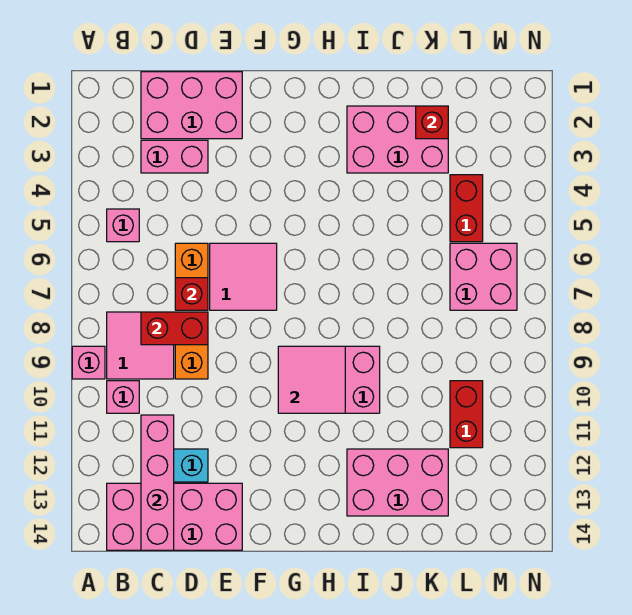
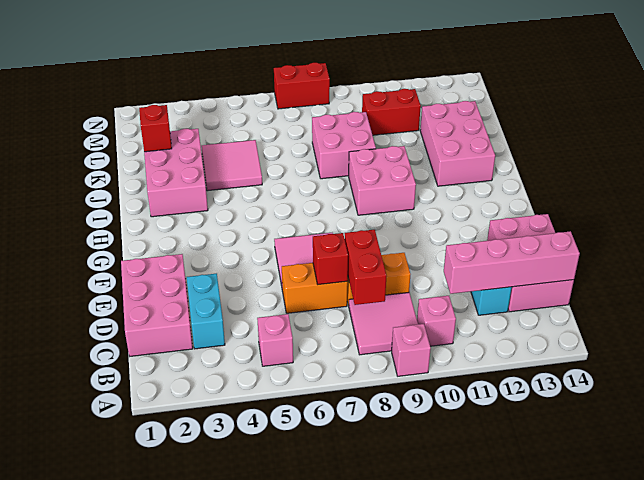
pink brick B13:E14 level 1 -> pink brick C13:E14 level 1
pink brick C3:D3 level 1 -> cyan brick C3:D3 level 1
pink tile G9:H10 level 2 -> pink tile J4:K5 level 1
red brick L4:L5 level 1 -> red brick N7:N8 level 1
pink brick L6:M7 level 1 -> pink brick J8:K9 level 1

